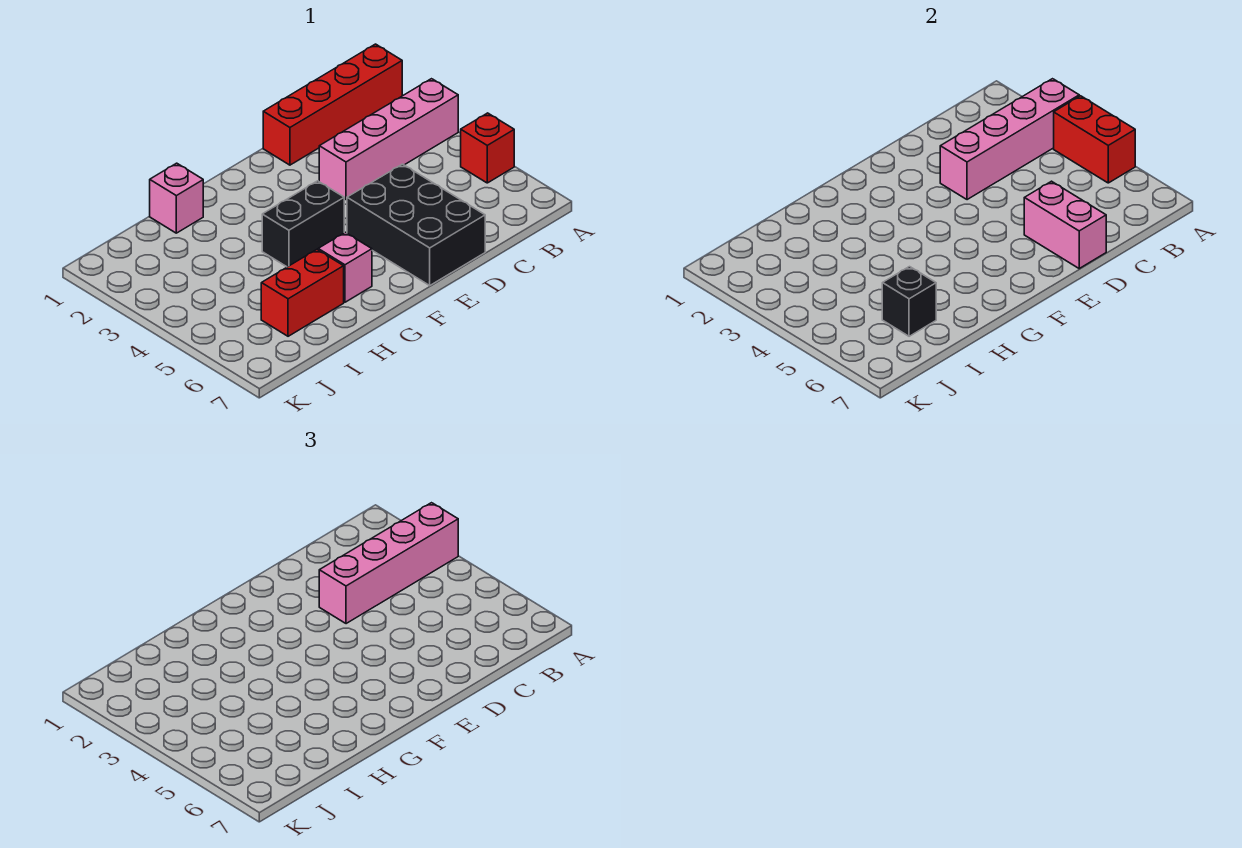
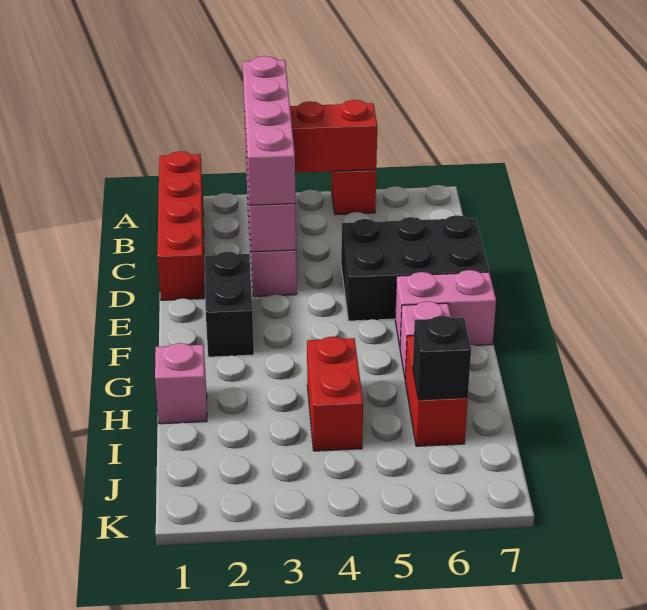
pink brick D6:D7 level 2 -> pink brick F6:F7 level 1
black brick F4:G4 level 1 -> black brick E2:F2 level 1
none -> red brick H4:I4 level 1

